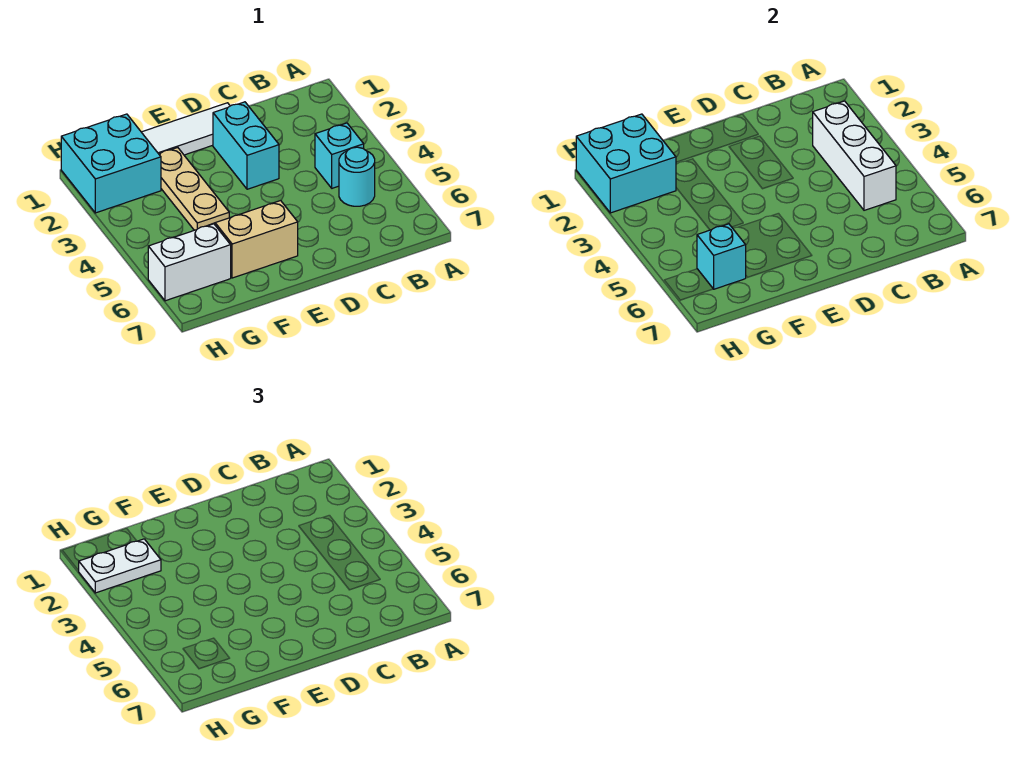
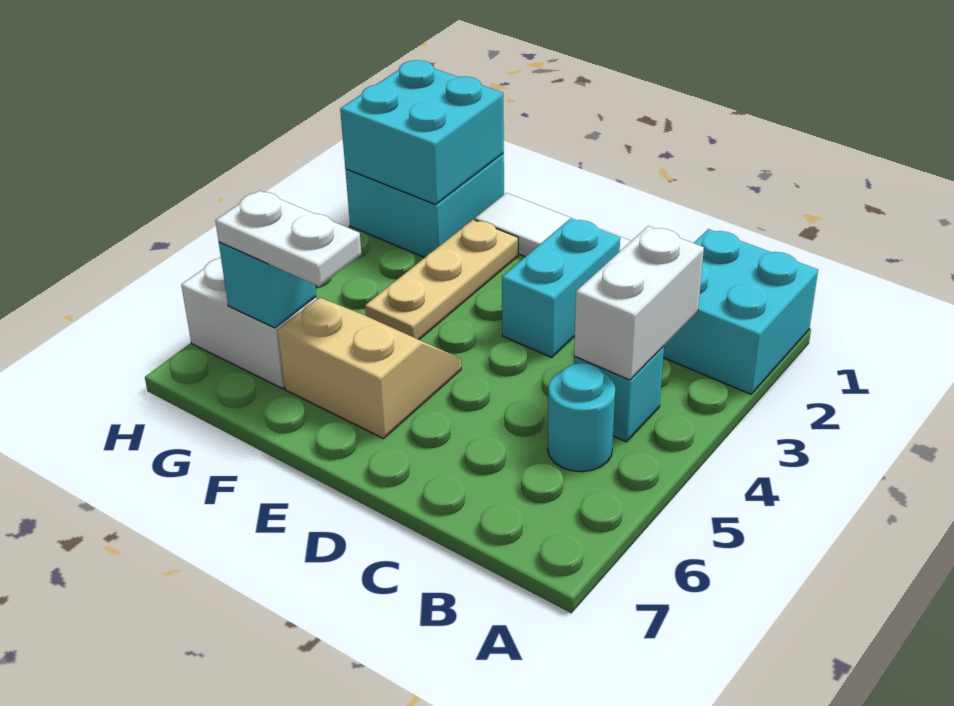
none -> cyan brick A1:B2 level 1
white brick B3:B5 level 2 -> white brick B3:B4 level 2
white plate G2:H2 level 3 -> white plate F6:G6 level 3

